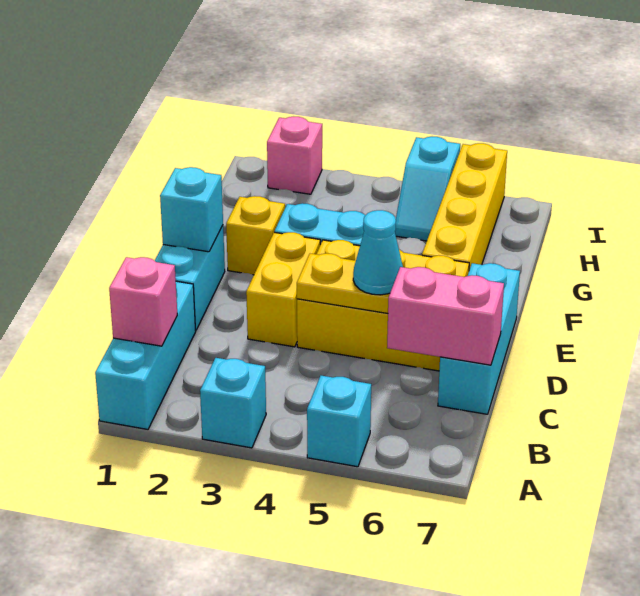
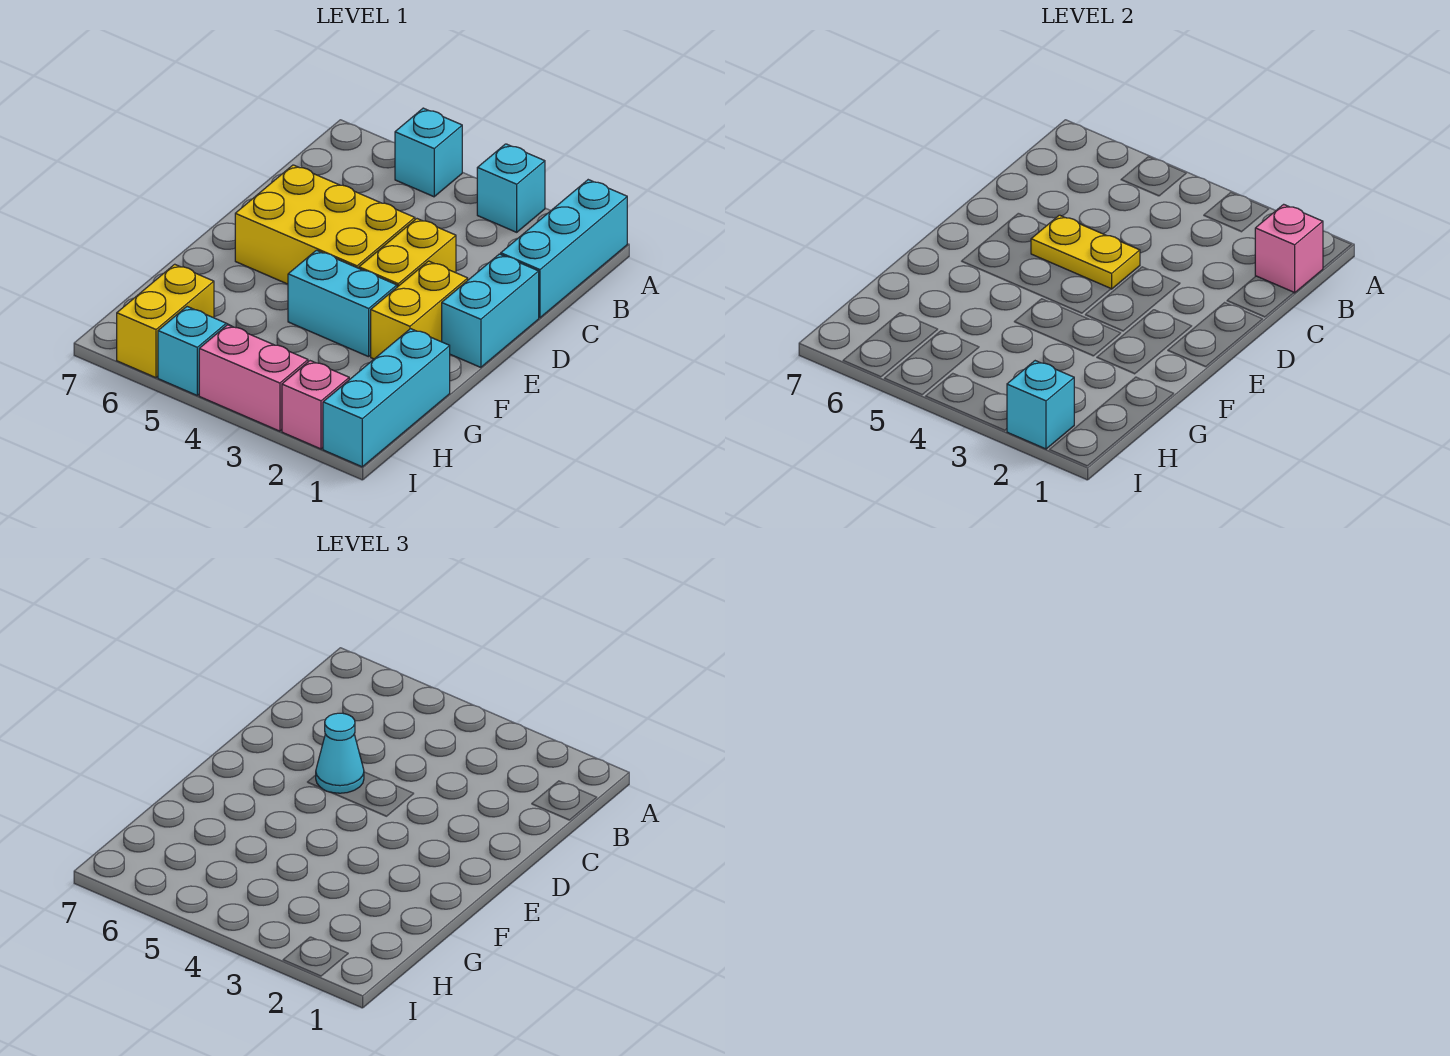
pink brick C6:C7 level 2 -> pink brick I3:I4 level 1
cyan brick C7:E7 level 1 -> cyan brick G1:I1 level 1
cyan brick E1 level 2 -> cyan brick I2 level 2
yellow brick F2 level 1 -> yellow brick E2:F2 level 1
yellow brick F6:I6 level 1 -> yellow brick H6:I6 level 1

